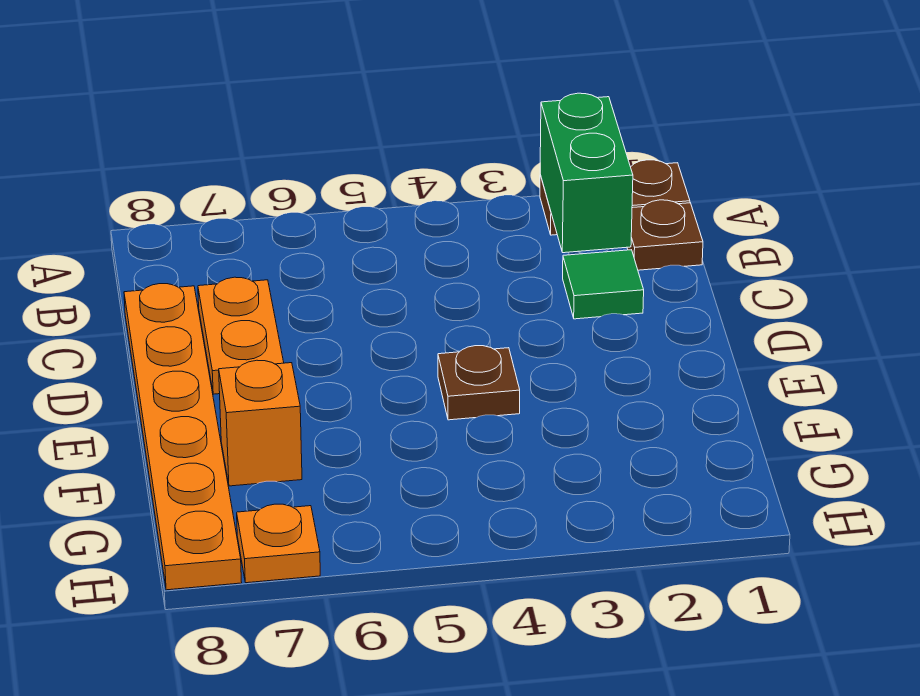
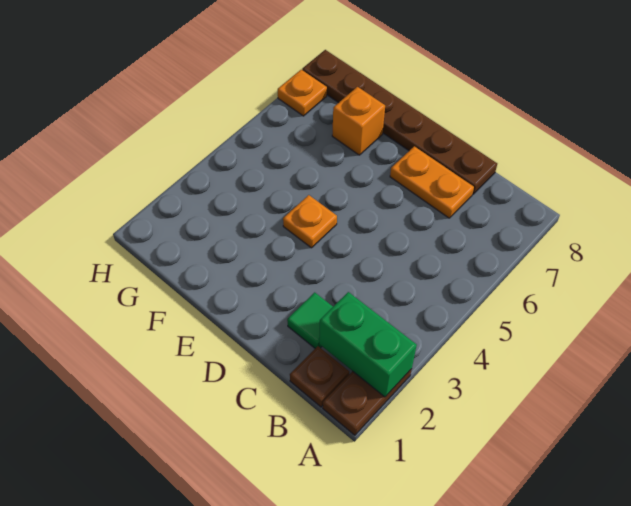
orange plate C8:H8 level 1 -> brown plate C8:H8 level 1
brown plate E4 level 1 -> orange plate E4 level 1

